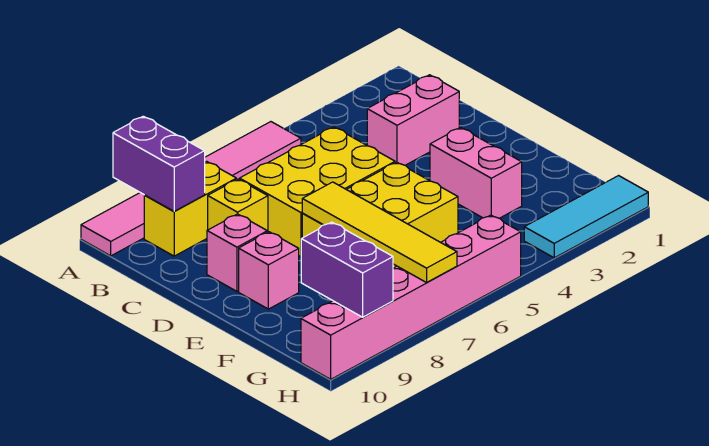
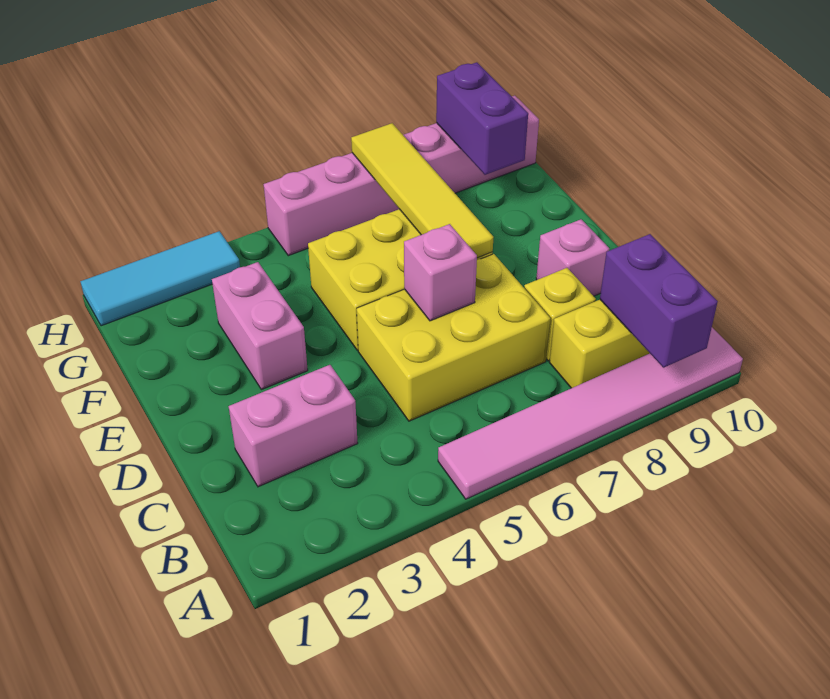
pink brick E9 level 1 -> pink brick D6 level 2

